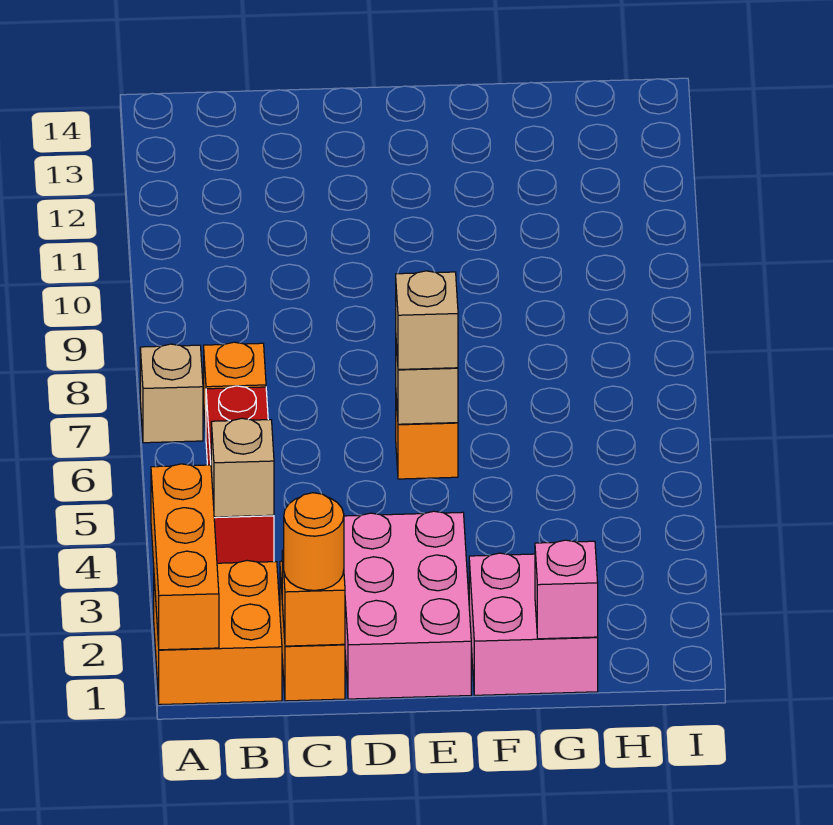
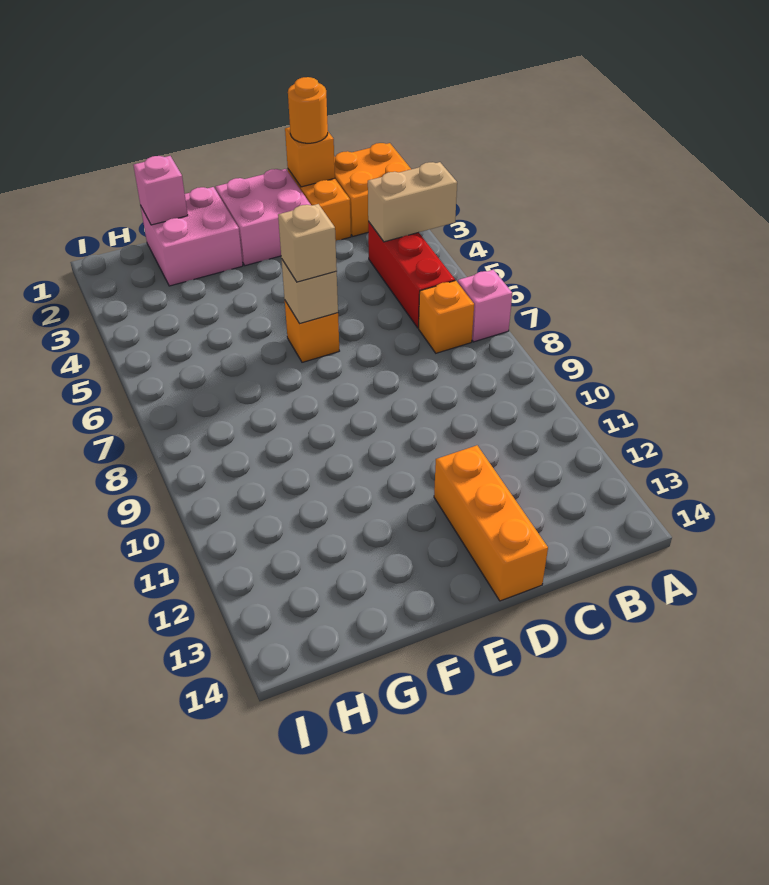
orange brick A1:A3 level 2 -> orange brick D12:D14 level 1
tan brick A7 level 1 -> pink brick A7 level 1
tan brick B4 level 2 -> tan brick A4:B4 level 2
pink brick D1:E3 level 1 -> pink brick D1:E2 level 1

